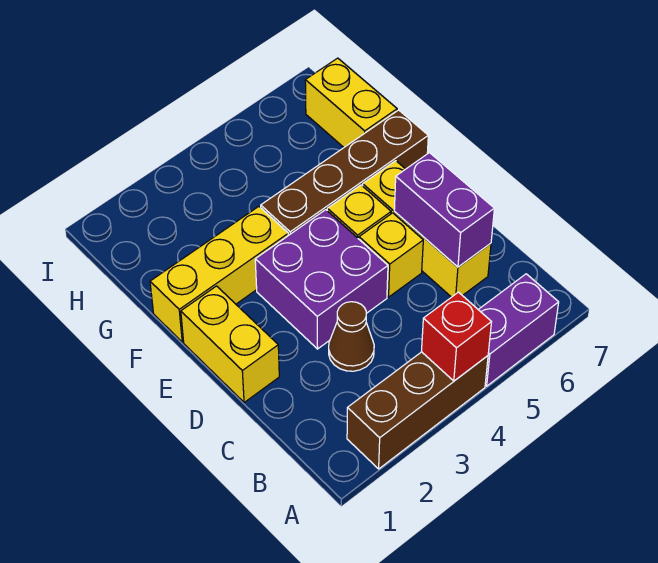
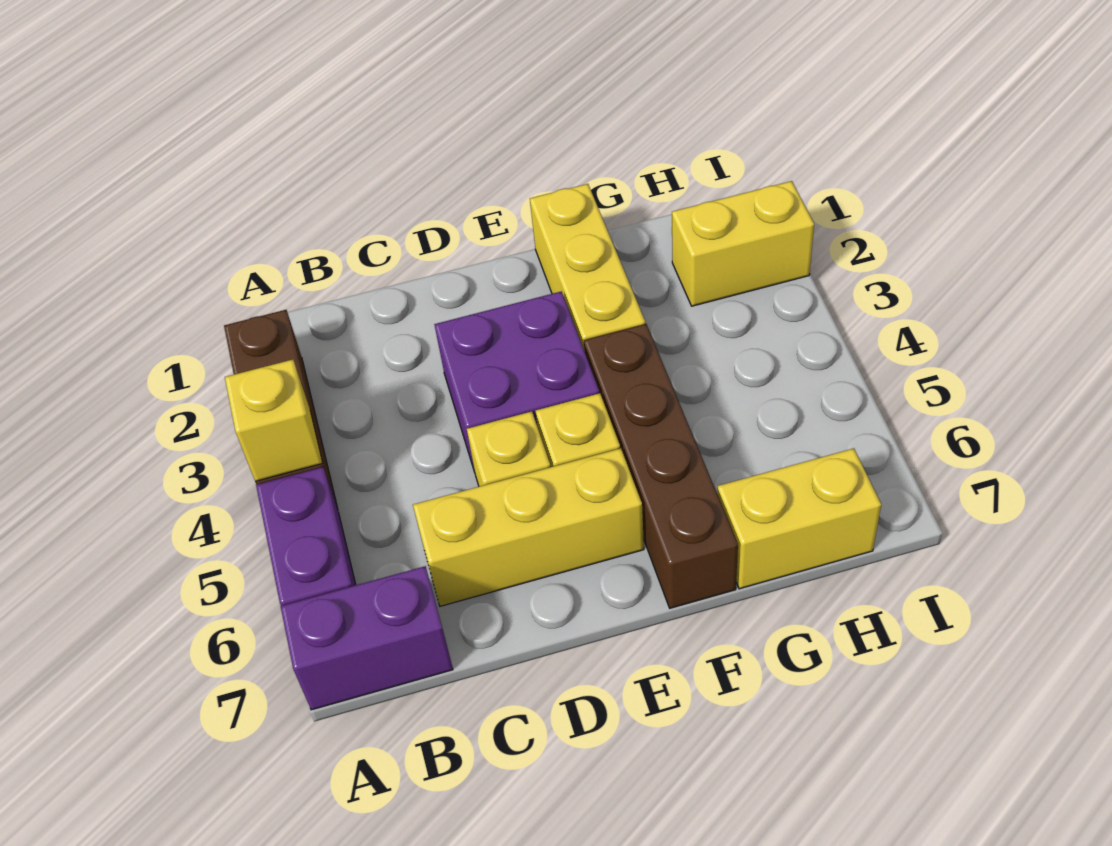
red brick A4 level 2 -> yellow brick A4 level 2
brown cone C3 level 1 -> none
purple brick C6:D6 level 2 -> purple brick A7:B7 level 1
yellow brick D1:E1 level 1 -> yellow brick H2:I2 level 1

